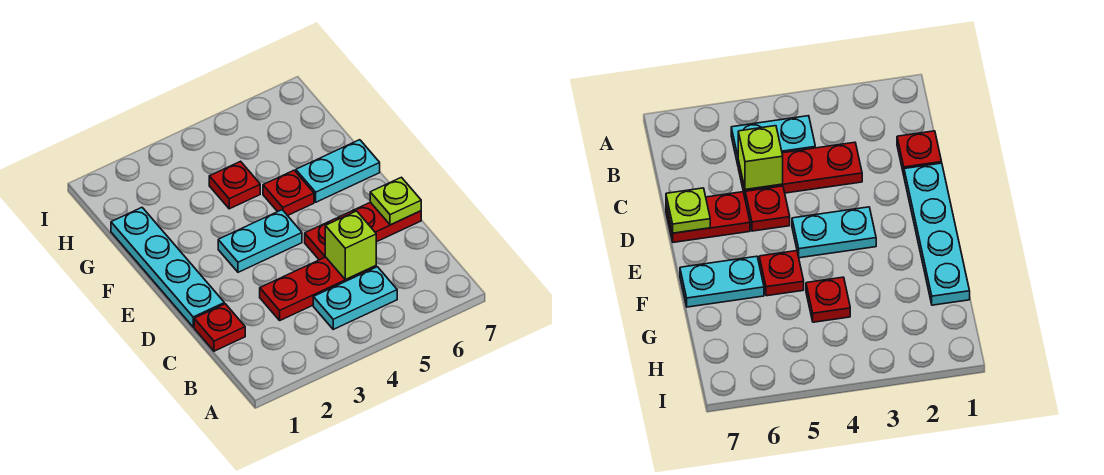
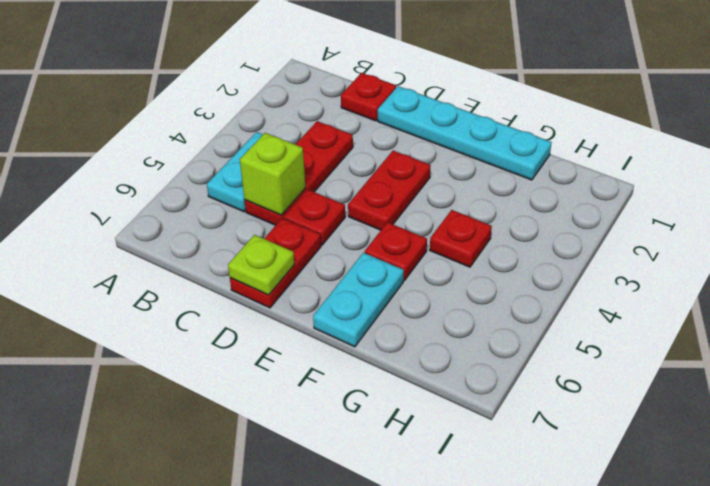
cyan plate E3:E4 level 1 -> red plate E3:E4 level 1

